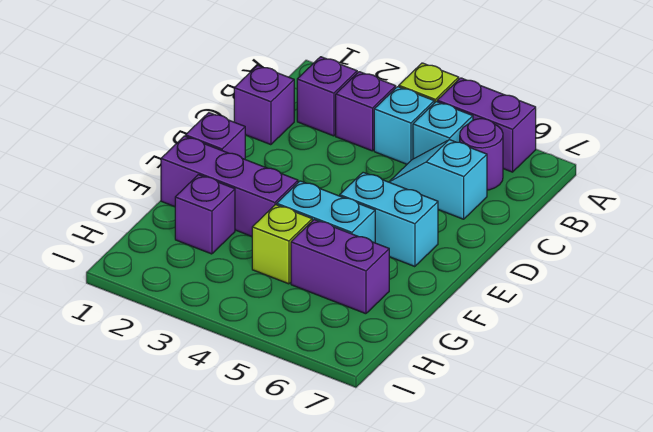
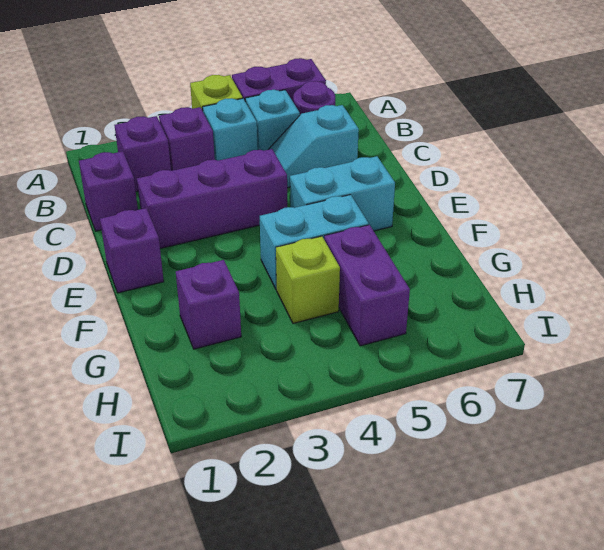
purple brick F1:F3 level 1 -> purple brick D2:D4 level 1
purple brick G5:G6 level 1 -> purple brick G5:H5 level 1

